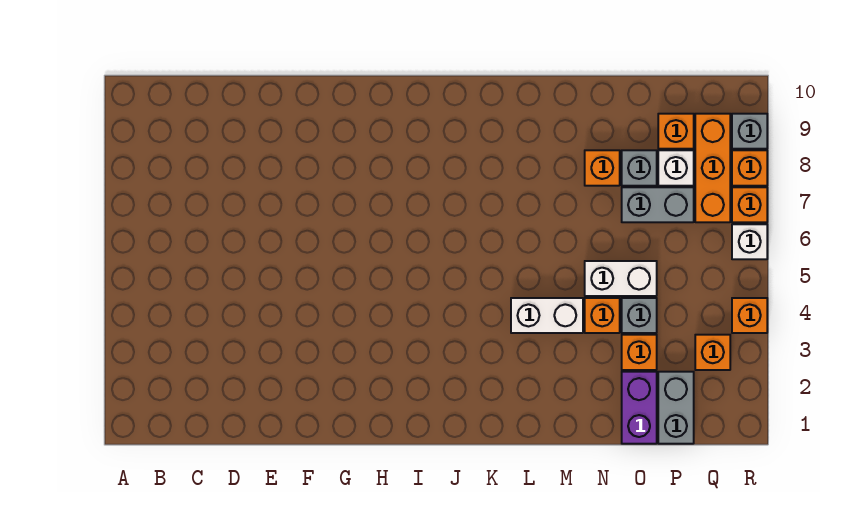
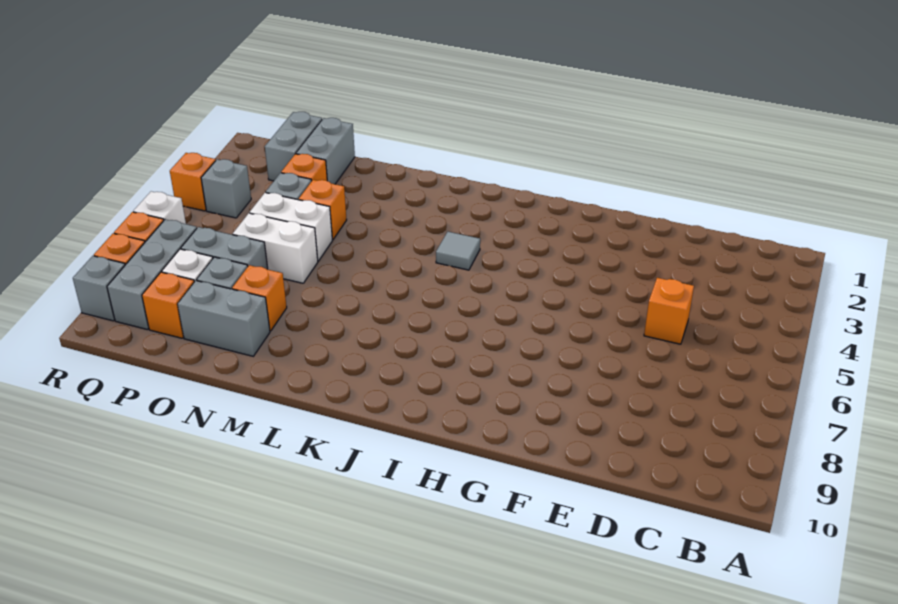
none -> grey tile J4 level 1
white brick L4:M4 level 1 -> white brick N6:O6 level 1
none -> grey brick N9:O9 level 1
purple brick O1:O2 level 1 -> grey brick O1:O2 level 1
orange brick Q3 level 1 -> orange brick D5 level 1
none -> grey brick Q4 level 1
orange brick Q7:Q9 level 1 -> grey brick Q7:Q9 level 1

